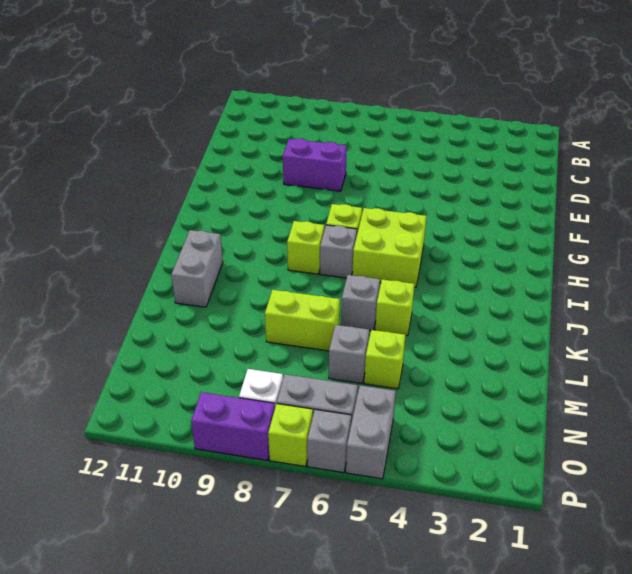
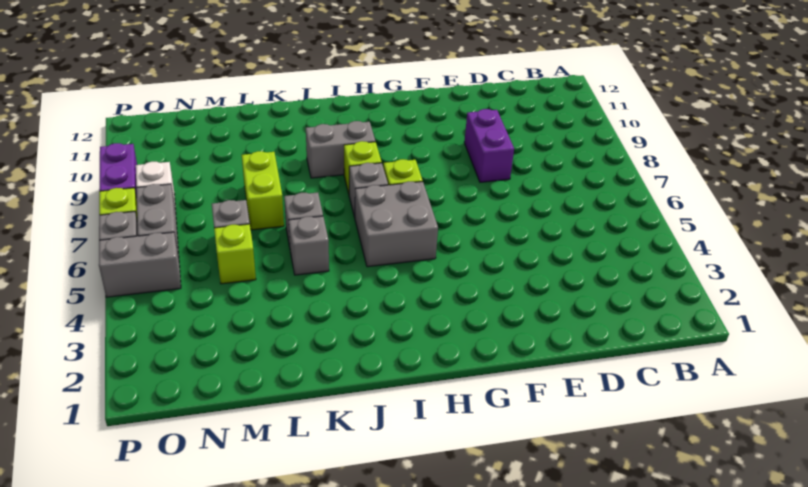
lime brick H5:I6 level 1 -> grey brick H5:I6 level 1
grey brick J11:K11 level 1 -> grey brick I9:J9 level 1
lime brick K5 level 1 -> grey brick K5 level 1

